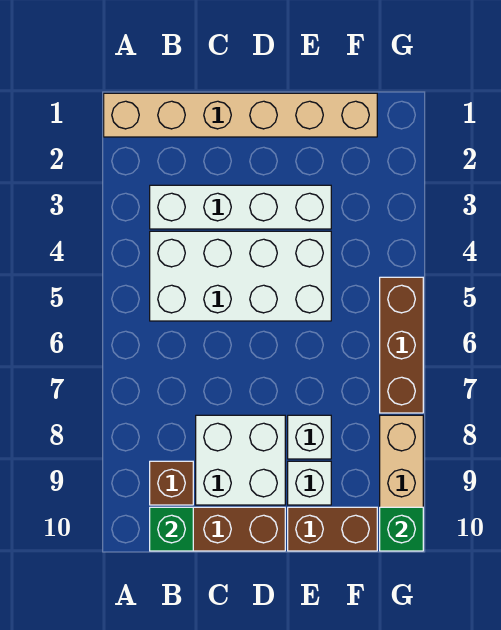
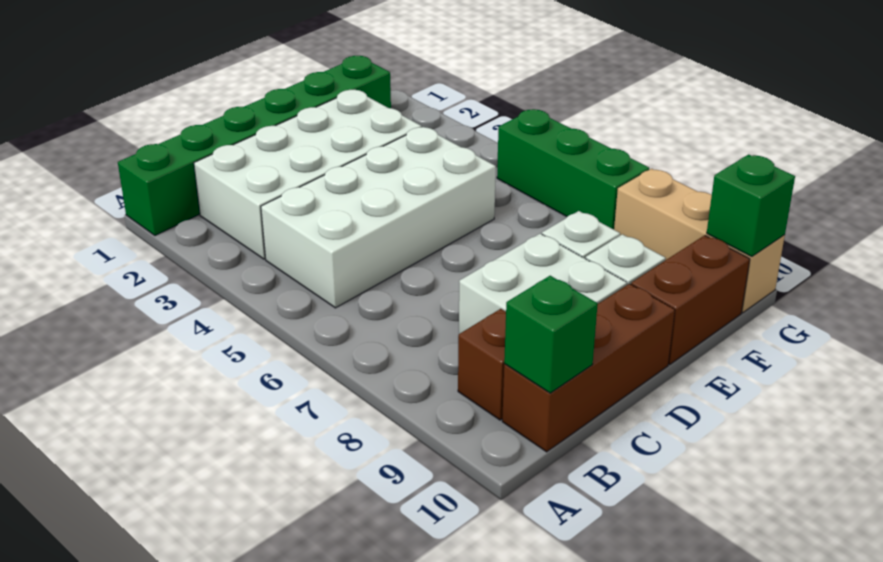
tan brick A1:F1 level 1 -> green brick A1:F1 level 1
white brick B3:E3 level 1 -> white brick B2:E3 level 1
brown brick G5:G7 level 1 -> green brick G5:G7 level 1

